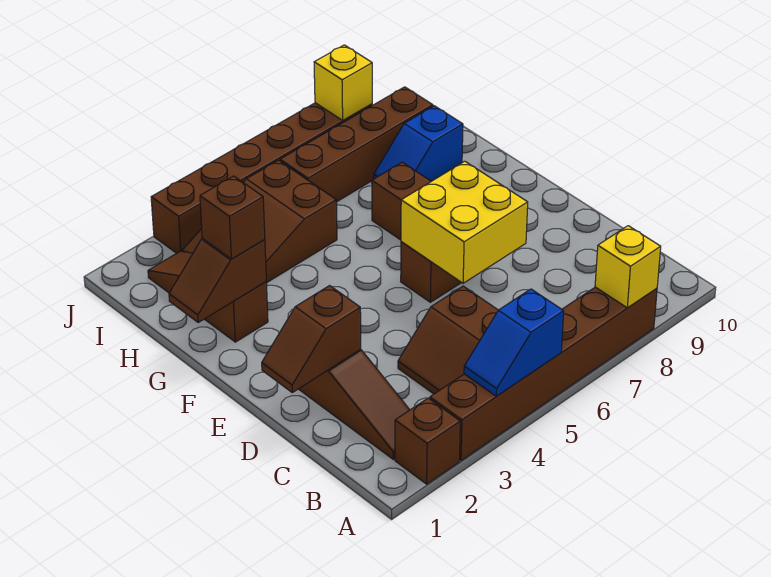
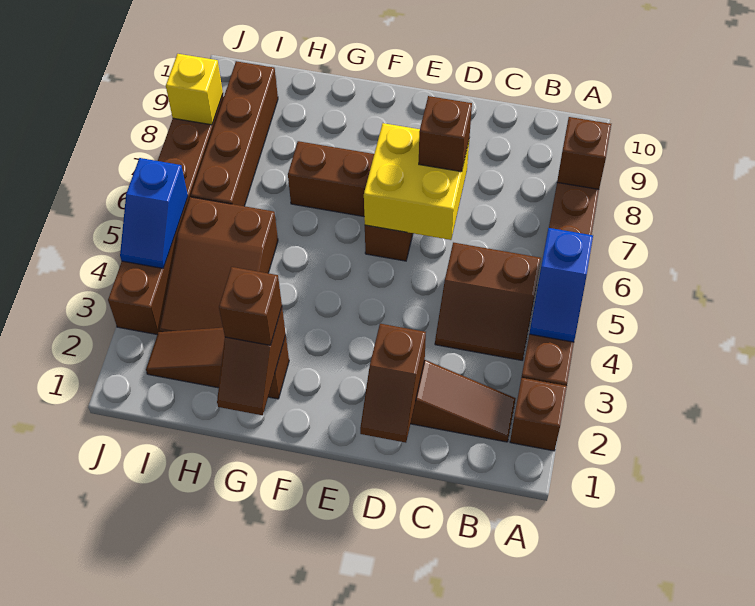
yellow brick A8 level 2 -> brown brick A8 level 2
none -> brown brick D7 level 3
blue slope H8:H9 level 1 top 9 -> blue slope J4:J5 level 2 top 5

